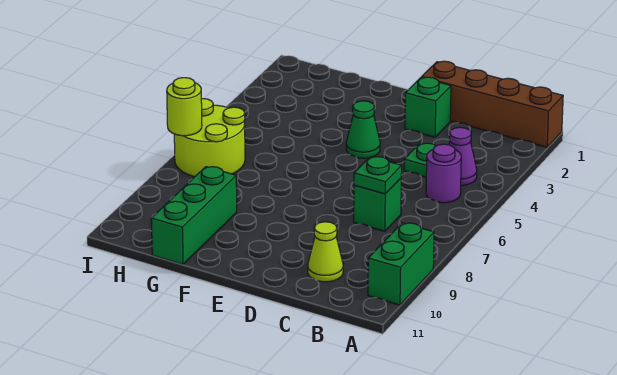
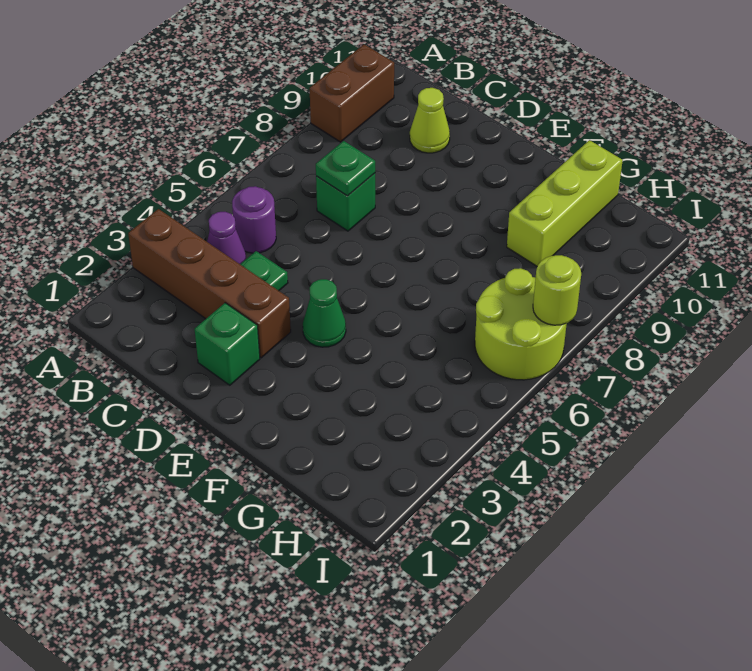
brown brick A1:D1 level 1 -> brown brick A3:D3 level 1
green brick A9:A10 level 1 -> brown brick A9:A10 level 1
green brick G9:G11 level 1 -> lime brick G9:G11 level 1

